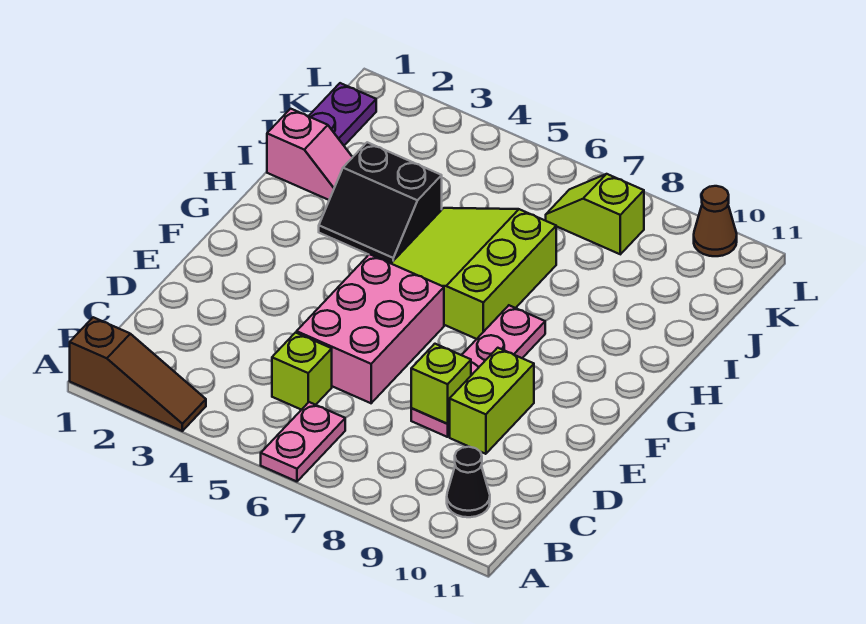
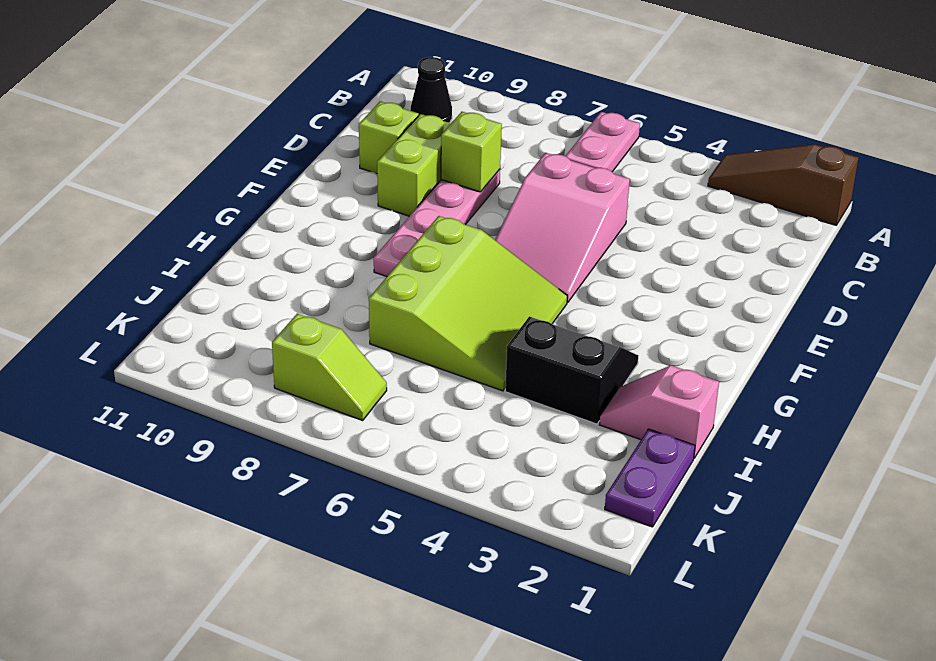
lime brick C5 level 1 -> lime brick D10 level 1
pink brick D5:F6 level 1 -> pink slope D5:F6 level 1 top D
brown cone L10 level 1 -> none

